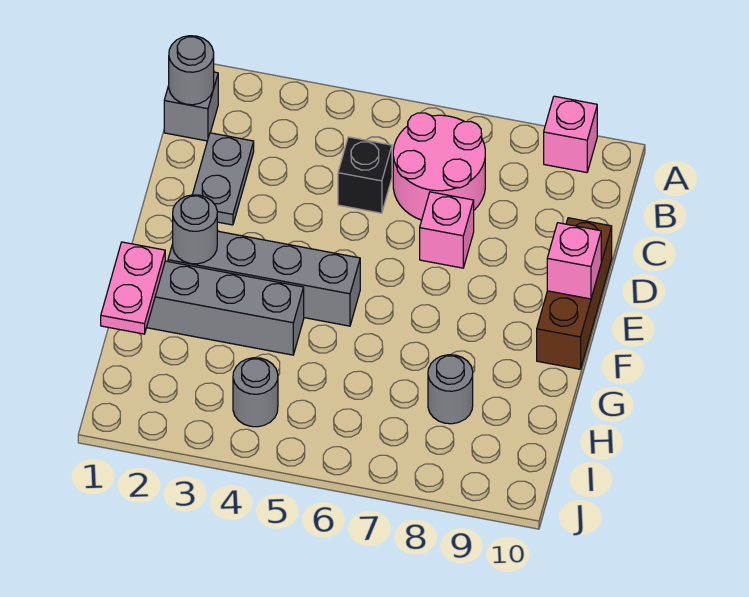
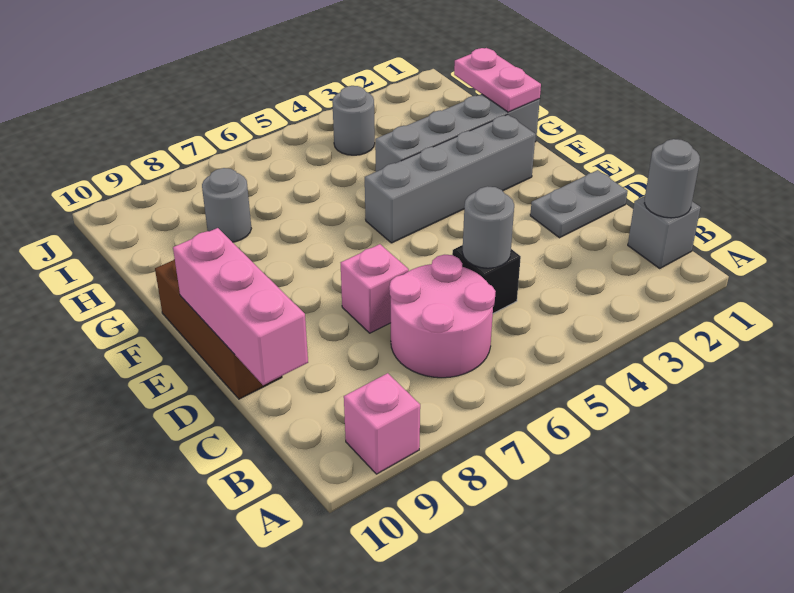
grey plate C2:D2 level 1 -> grey plate D1:D2 level 1
pink brick E10 level 2 -> pink brick C10:E10 level 2
grey round brick F2 level 2 -> grey round brick C5 level 2

